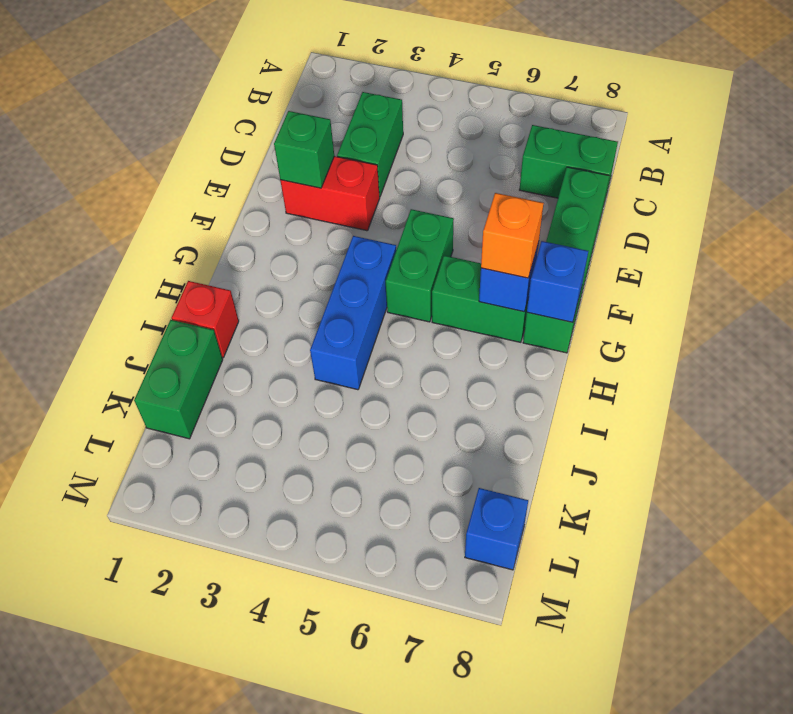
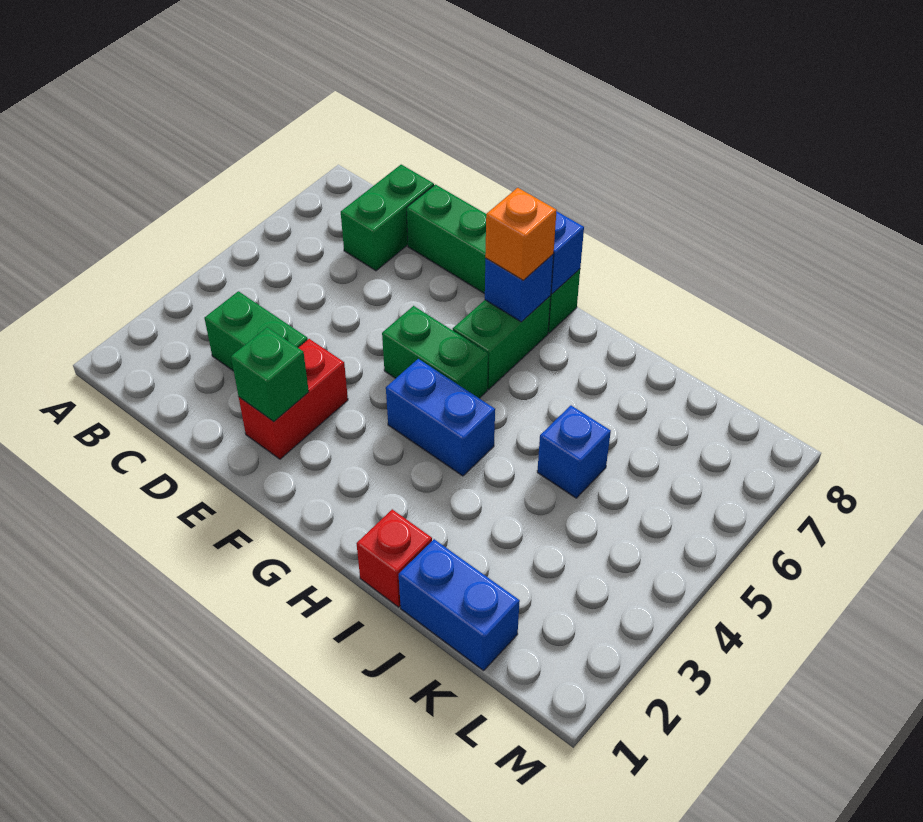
blue brick G4:I4 level 1 -> blue brick G4:H4 level 1
green brick J1:K1 level 1 -> blue brick J1:K1 level 1
blue brick L8 level 1 -> blue brick J5 level 1

